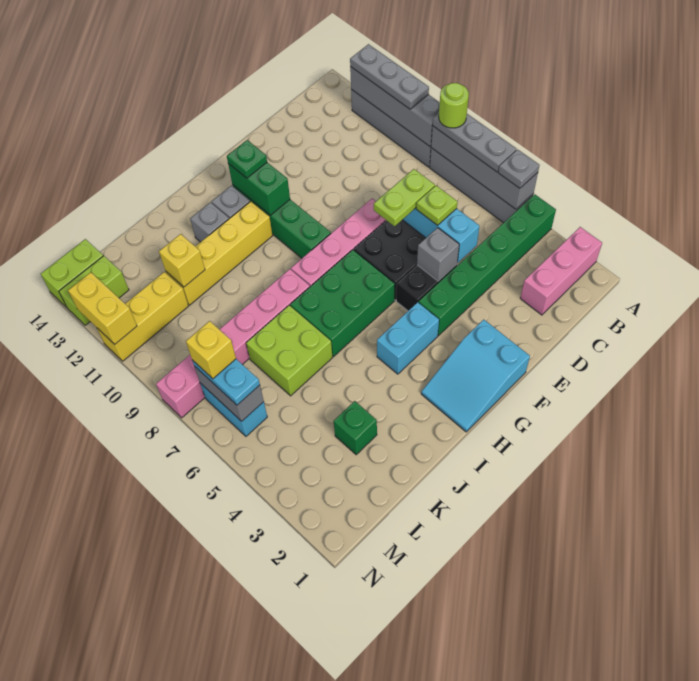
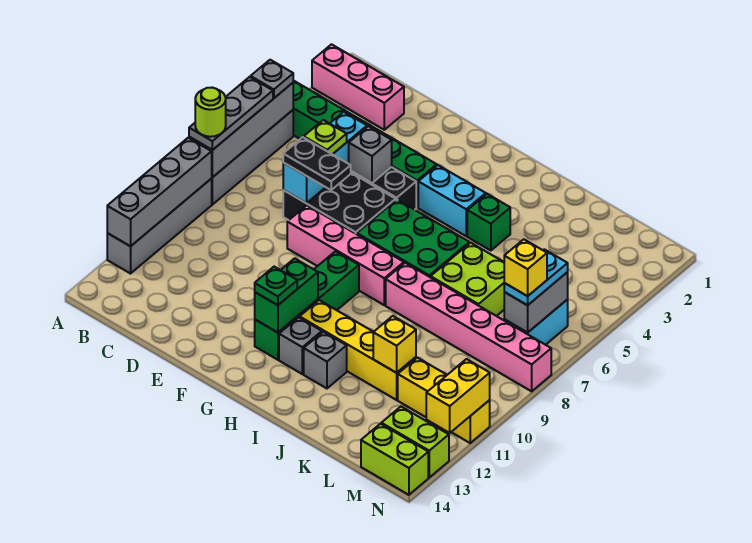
grey plate A10:A12 level 3 -> none
lime plate D7:E7 level 3 -> black plate D7:E7 level 3
cyan slope F1:H2 level 1 top F -> none
green brick K3 level 1 -> green brick I4 level 1

